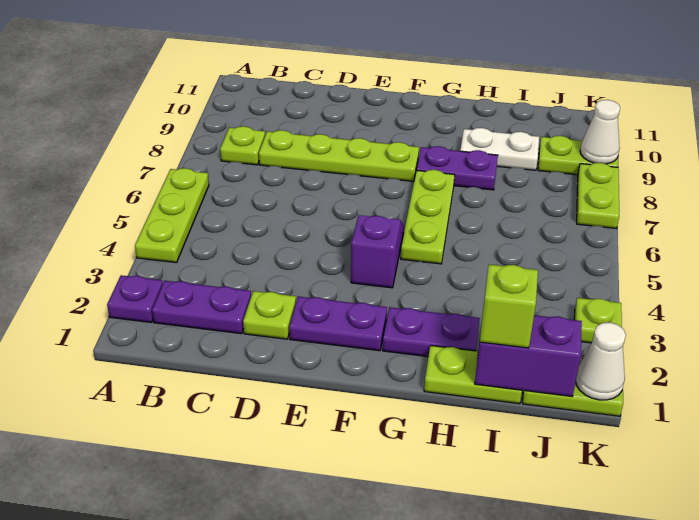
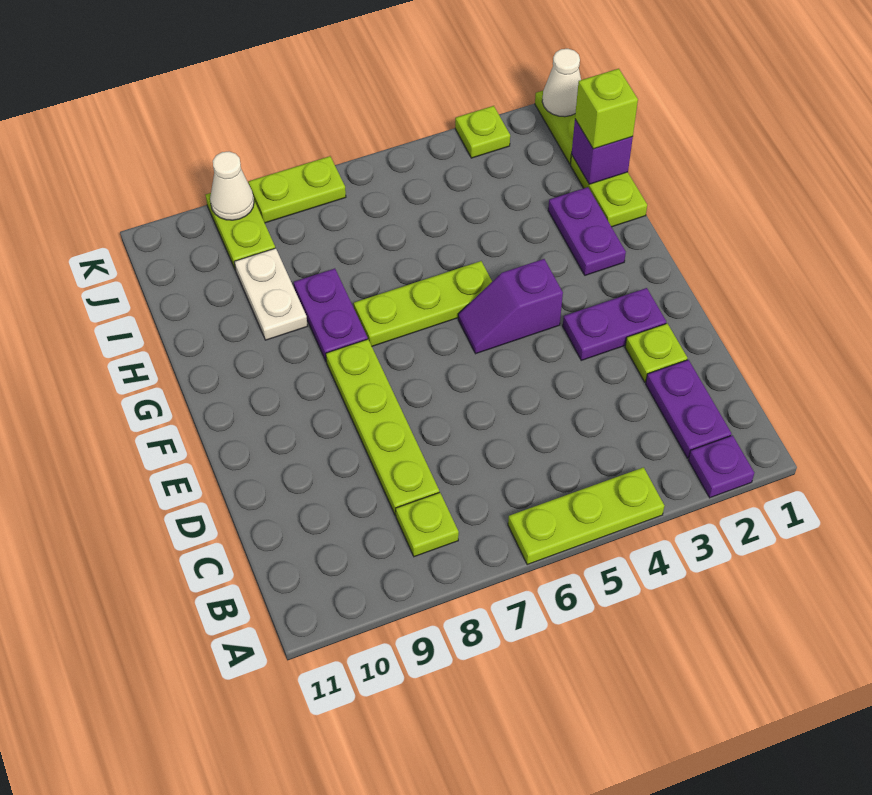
purple plate E2:F2 level 1 -> purple plate E2:E3 level 1
purple brick I1:J1 level 2 -> purple brick I1 level 2

